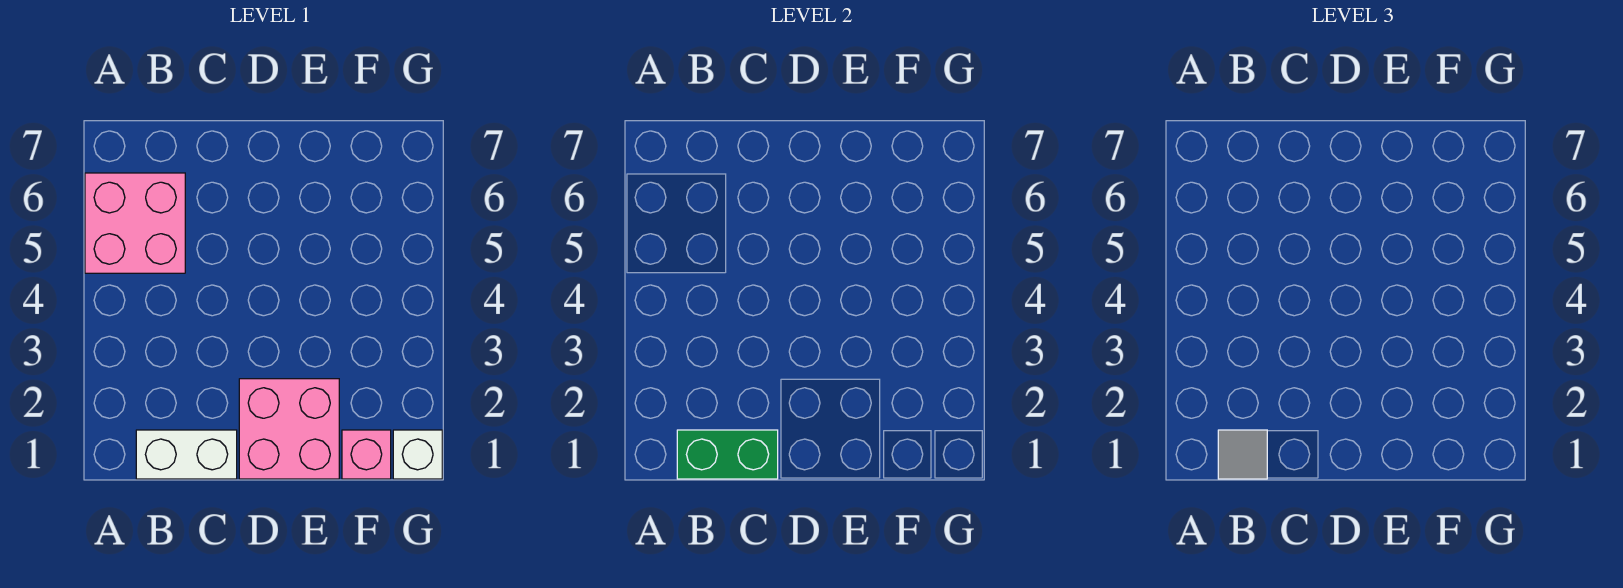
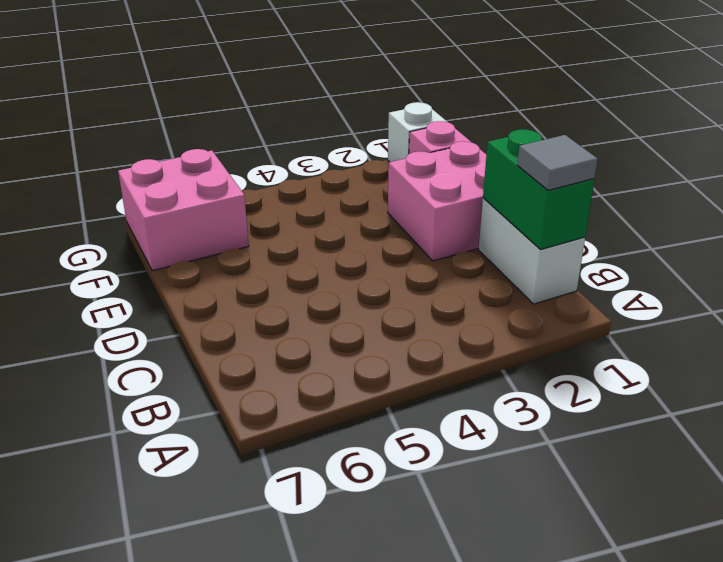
pink brick A5:B6 level 1 -> pink brick F6:G7 level 1

